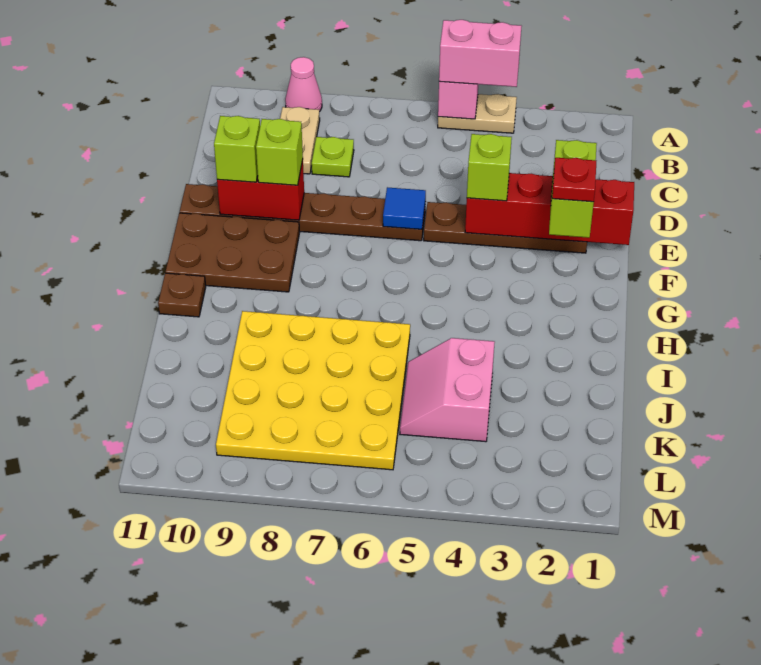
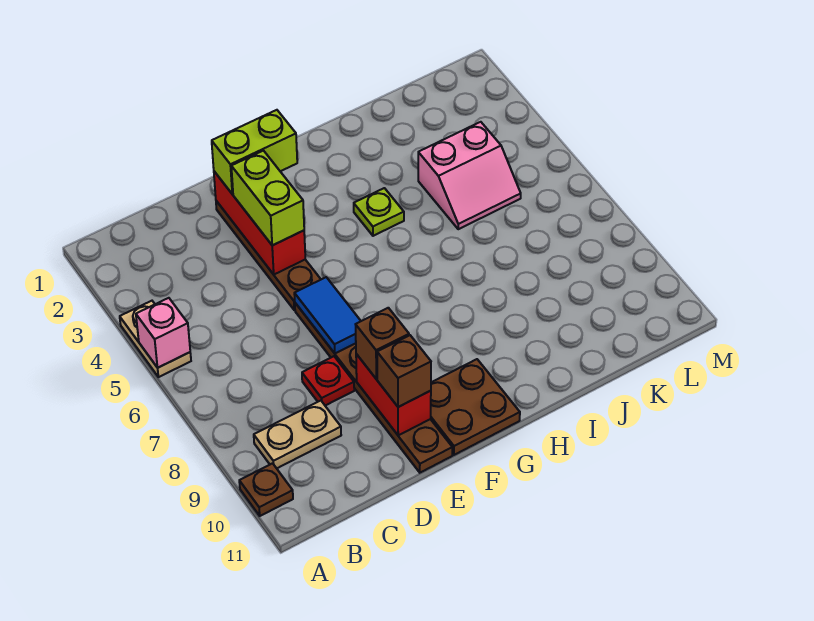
pink brick A4:A5 level 3 -> none
pink cone A9 level 1 -> none
lime plate C8 level 1 -> lime plate H4 level 1
red brick E1:E4 level 2 -> red brick E2:E4 level 2
lime brick E4 level 3 -> lime brick E3:E4 level 3
blue tile E6 level 2 -> blue tile E6:E7 level 2
lime brick E9 level 3 -> brown brick E9 level 3
lime brick E10 level 3 -> brown brick E10 level 3
red plate F2 level 4 -> red plate D8 level 1
brown plate F9:G11 level 1 -> brown plate F10:G11 level 1
brown plate H11 level 1 -> brown plate A10 level 1
yellow plate I6:L9 level 1 -> none

